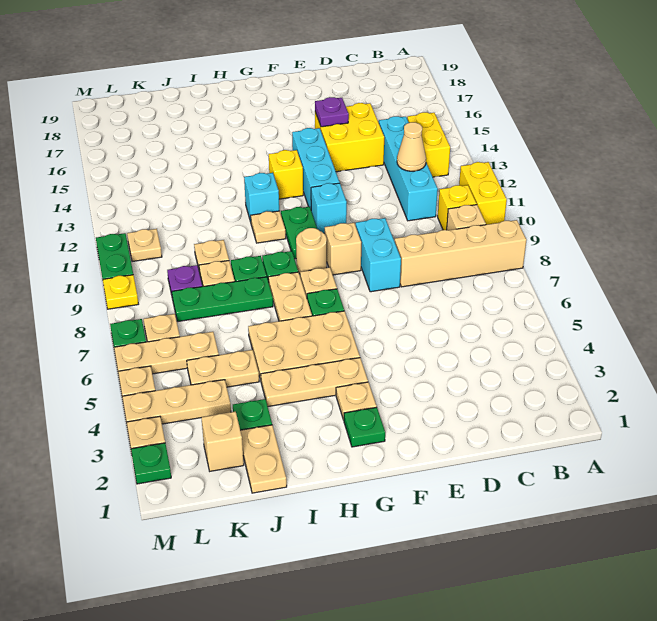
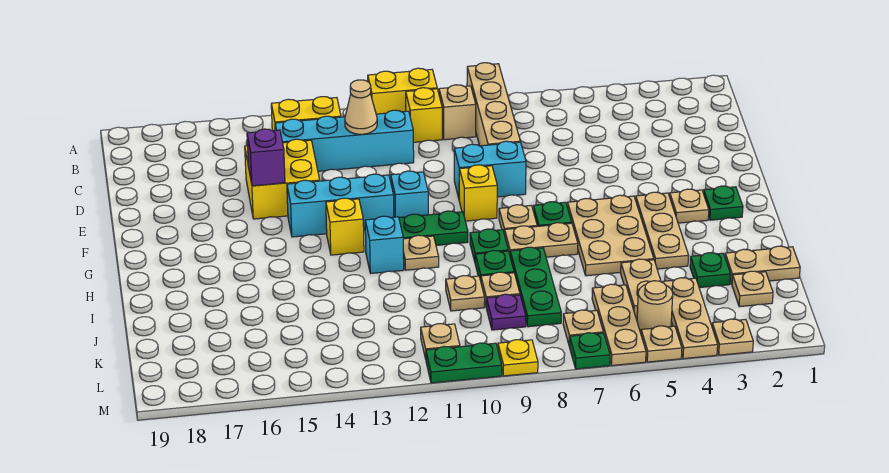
purple plate E15 level 2 -> purple brick E15 level 2
tan brick F9 level 1 -> yellow brick F9 level 1
tan round brick G9 level 1 -> tan round brick L5 level 1
tan brick K2 level 1 -> tan plate K2 level 1
green plate M2 level 1 -> none

